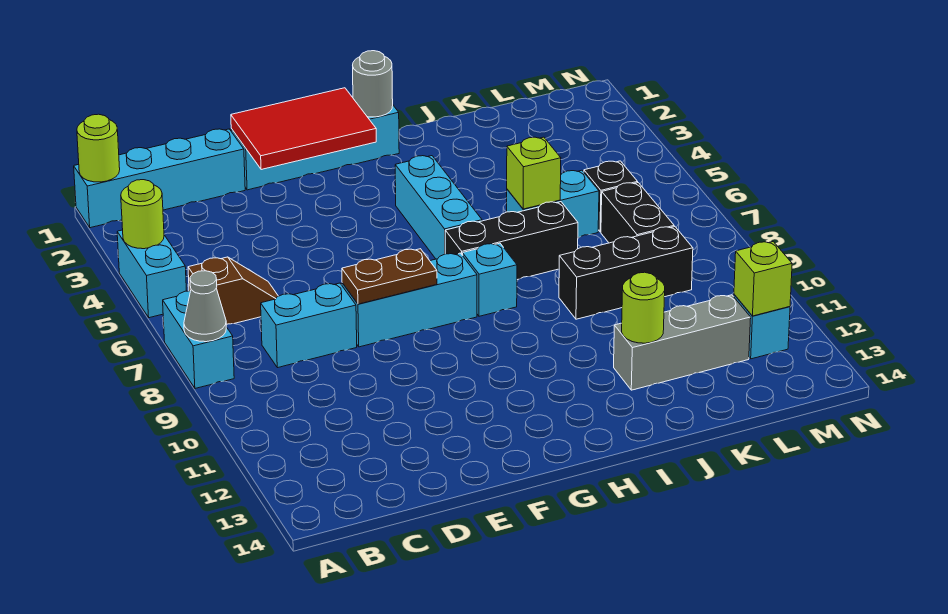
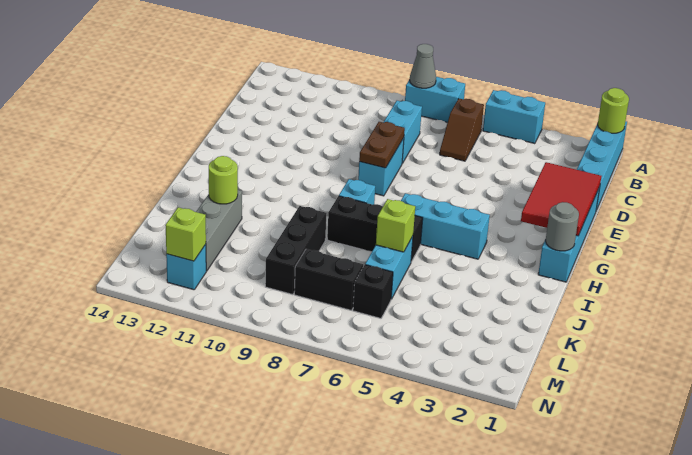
lime round brick A4 level 2 -> none
cyan brick E8:G8 level 1 -> cyan brick E8:F8 level 1
black brick H7:J7 level 1 -> black brick I6:I8 level 1

